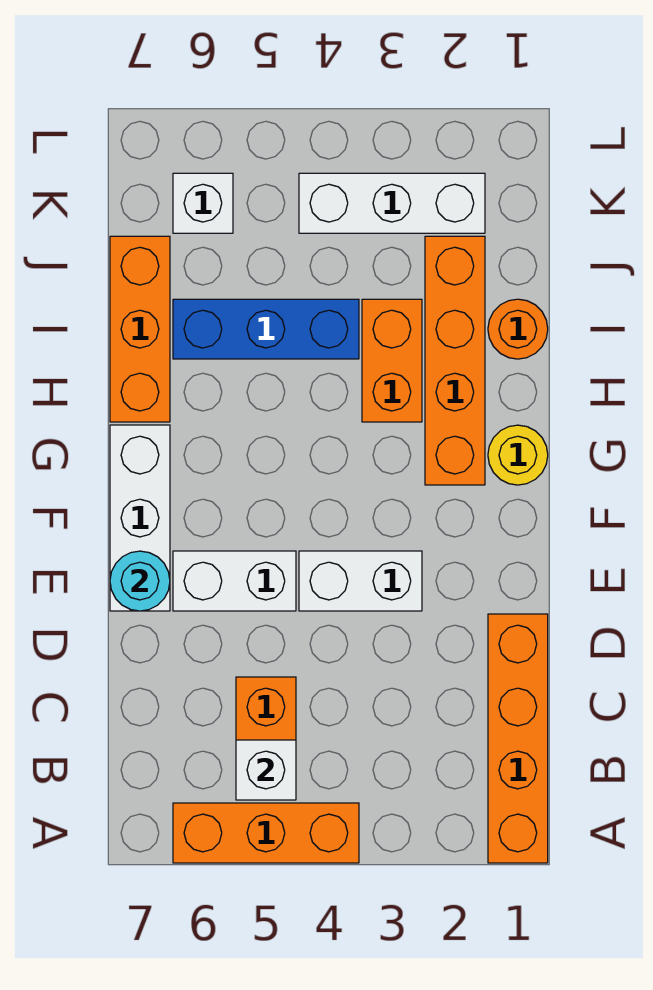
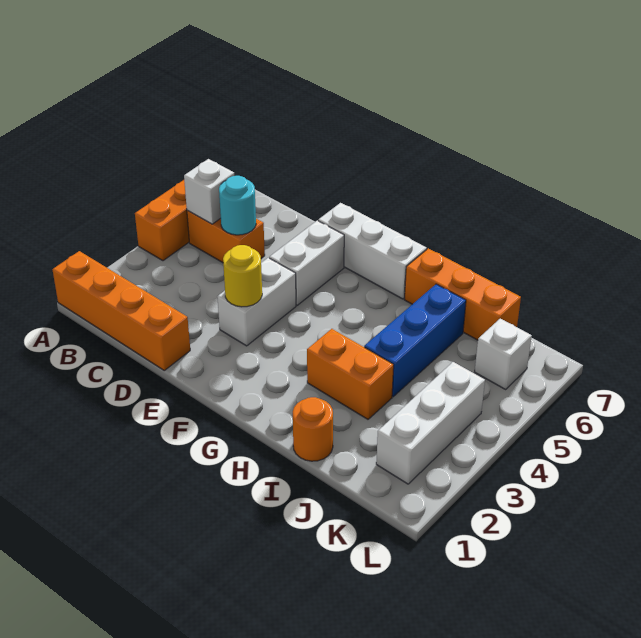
cyan round brick E7 level 2 -> cyan round brick C5 level 2
yellow round brick G1 level 1 -> yellow round brick E3 level 2
orange brick G2:J2 level 1 -> none

